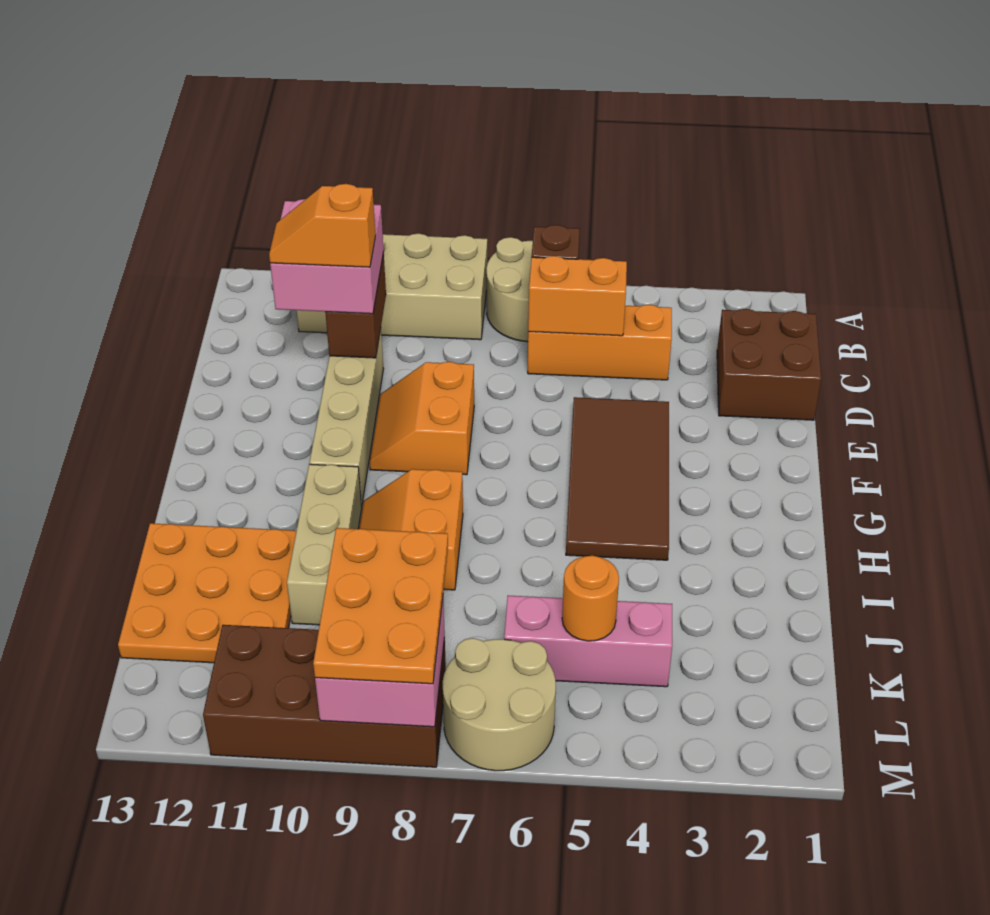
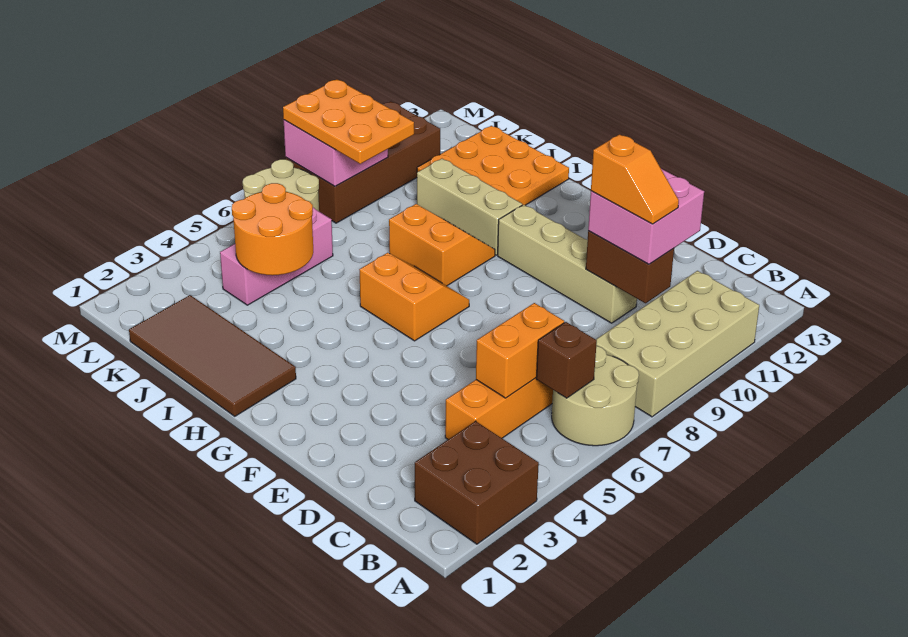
brown brick C1:D2 level 1 -> brown brick A2:B3 level 1
orange slope D10:D11 level 4 top 10 -> orange slope C10:D10 level 4 top D
brown tile E4:H5 level 1 -> brown tile H1:K2 level 1
orange slope E8:F9 level 1 top 8 -> orange slope G6:H7 level 1 top 6
orange round brick K5 level 2 -> orange round brick J4:K5 level 2

